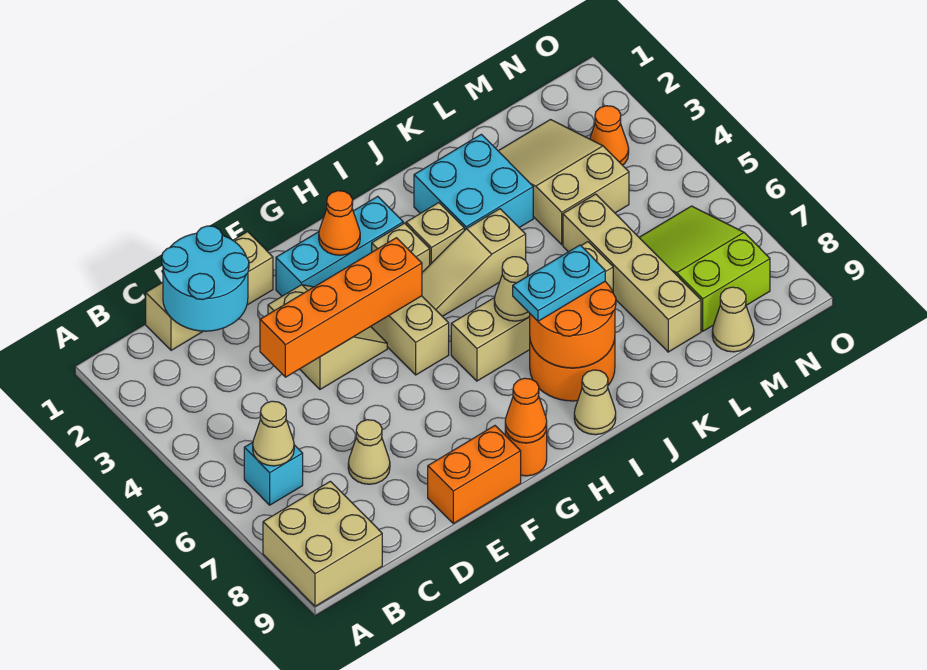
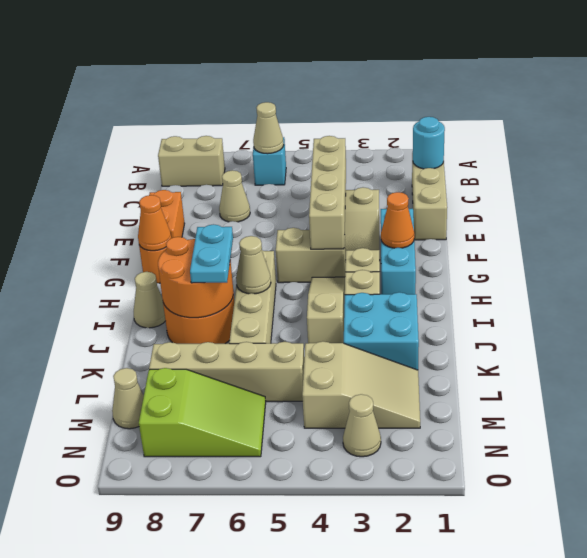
tan brick A8:B9 level 1 -> tan brick B8:B9 level 1
cyan round brick C1:D2 level 2 -> cyan round brick C1 level 2
orange brick D4:G4 level 2 -> tan brick D4:G4 level 2
orange cone N3 level 1 -> tan cone N3 level 1

